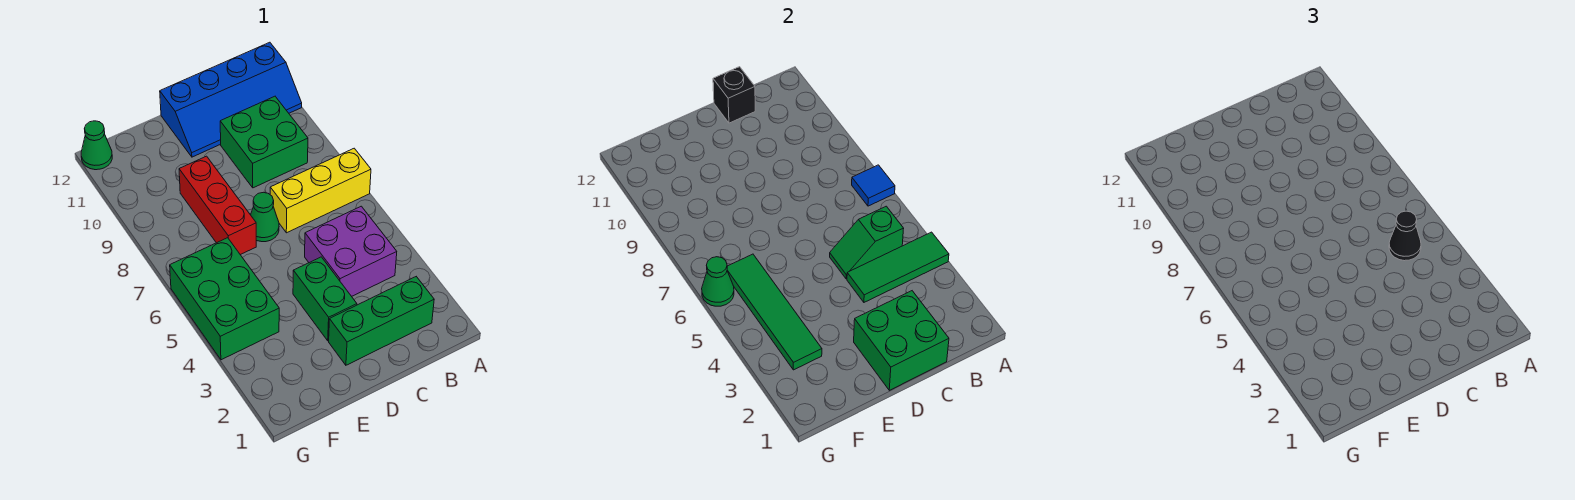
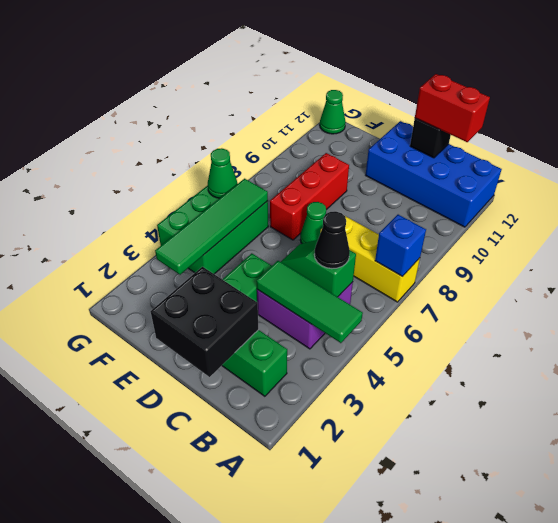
blue tile A7 level 2 -> blue brick A7 level 2
blue slope A11:D12 level 1 top 12 -> blue brick A11:D12 level 1
green brick B9:C10 level 1 -> none
none -> red brick B12:C12 level 3
green brick C1:D2 level 2 -> black brick C1:D2 level 2

